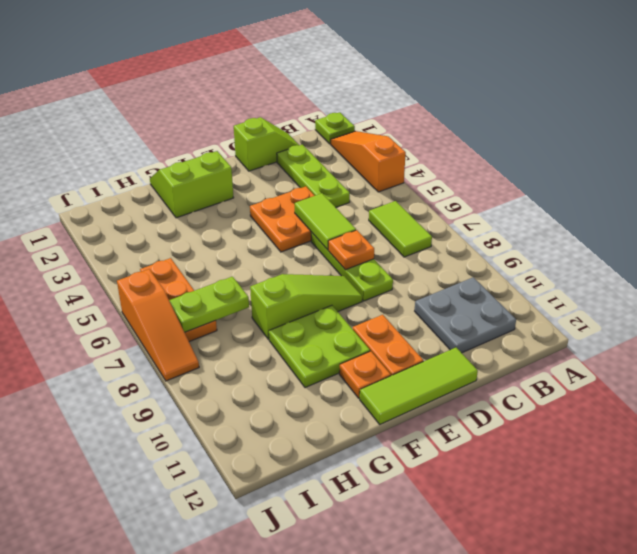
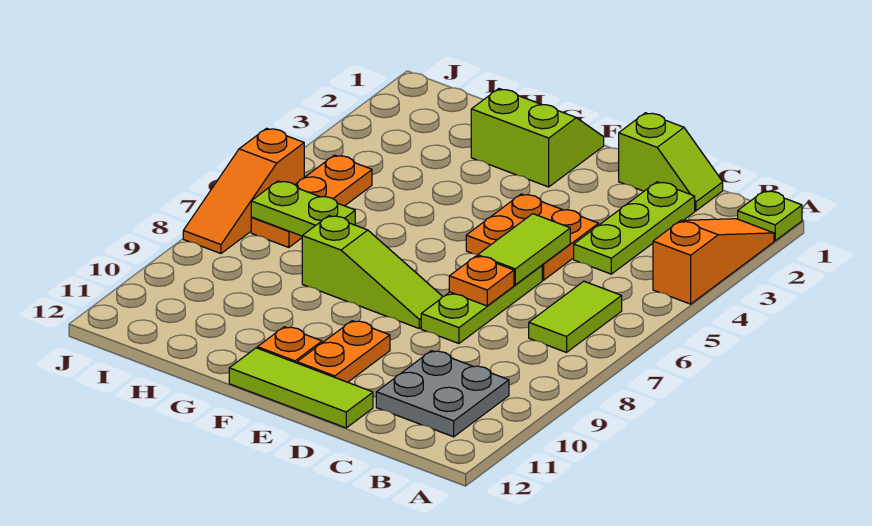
lime plate F9:G10 level 1 -> none

